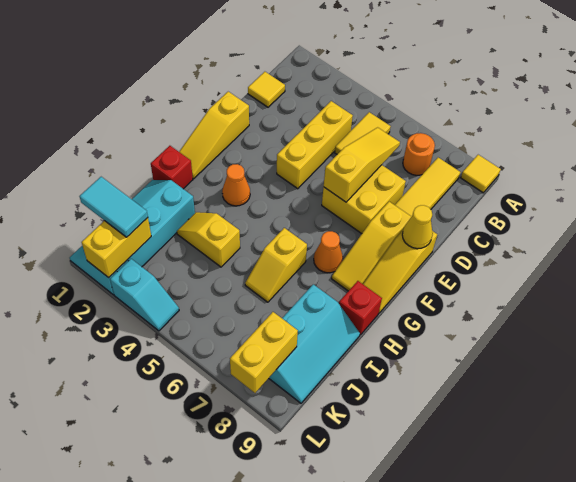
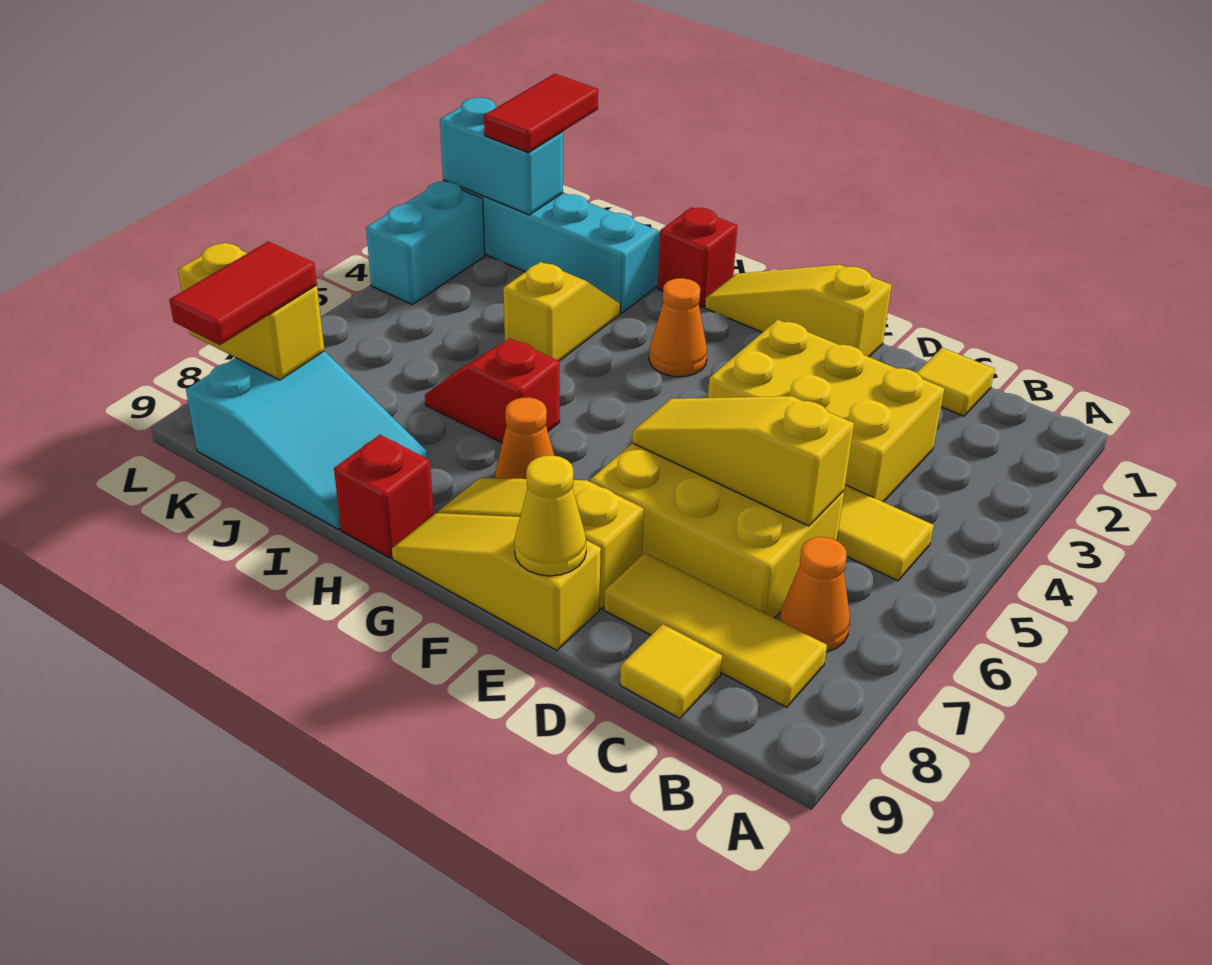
yellow tile A9 level 1 -> yellow tile C9 level 1
orange round brick B7 level 1 -> orange cone B7 level 1
yellow brick C4:E4 level 1 -> yellow brick C3:E4 level 1
yellow slope C6:E6 level 2 top E -> yellow slope C6:E6 level 2 top C
yellow brick D6:E7 level 1 -> yellow brick C6:E7 level 1
yellow slope H6:I6 level 1 top H -> red slope H6:I6 level 1 top H
cyan slope I8:K9 level 1 top 8 -> cyan slope I8:K9 level 1 top K
cyan tile K1:K2 level 3 -> red tile K1:K2 level 3
yellow brick K2:L2 level 2 -> cyan brick K2:L2 level 2
none -> red tile K8:K9 level 3
cyan slope L3:L4 level 1 top 3 -> cyan brick L3:L4 level 1

